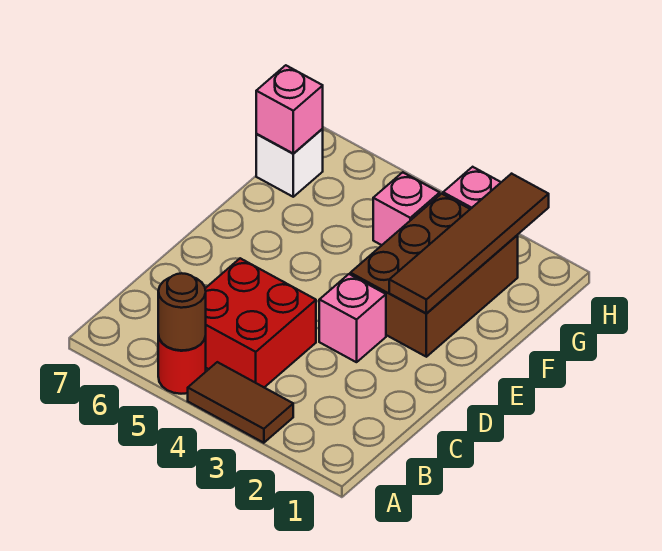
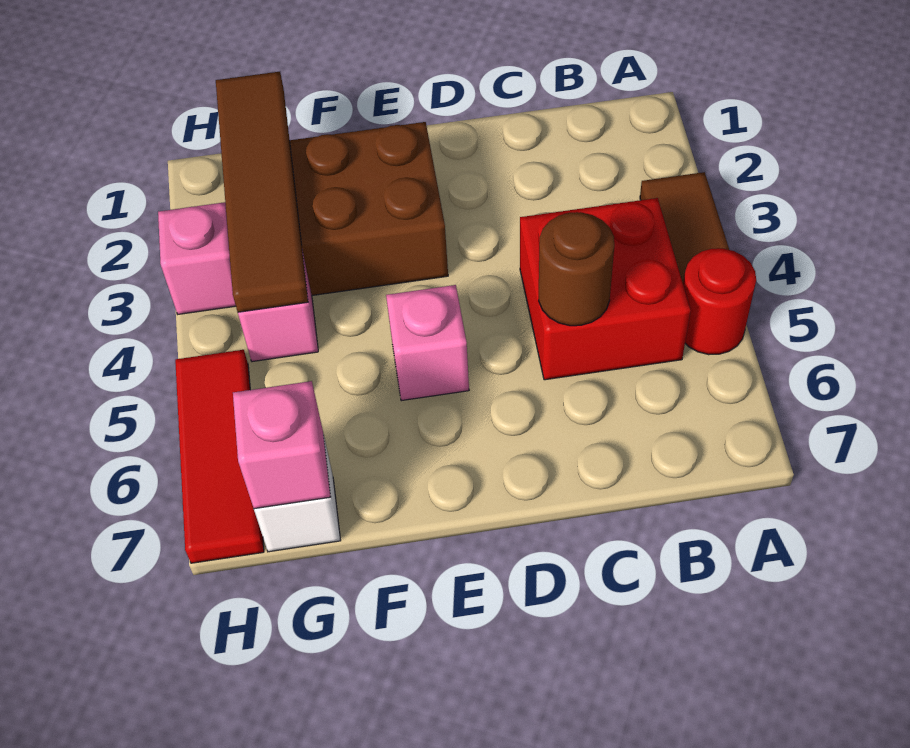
brown round brick A5 level 2 -> brown round brick C5 level 2
pink brick D3 level 1 -> pink brick E5 level 1
brown tile E2:H2 level 2 -> brown tile G1:G4 level 2
none -> red tile H5:H7 level 1

